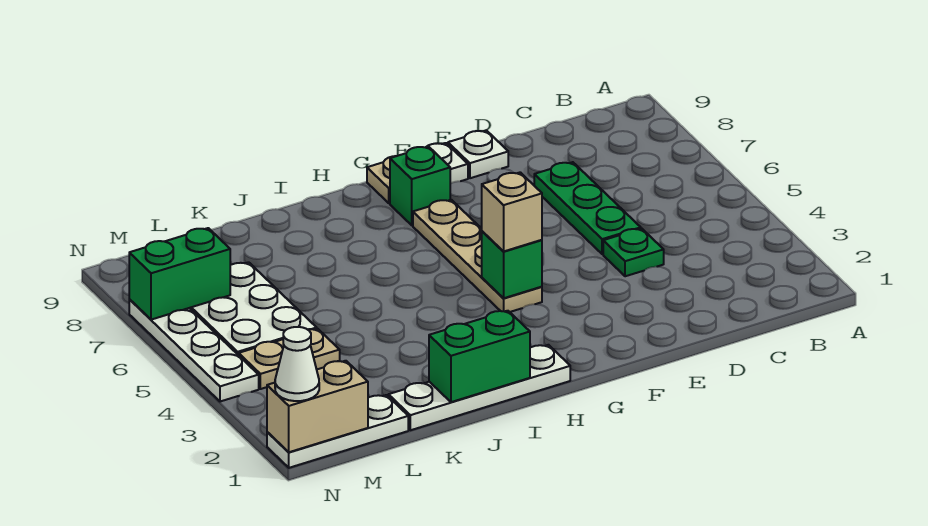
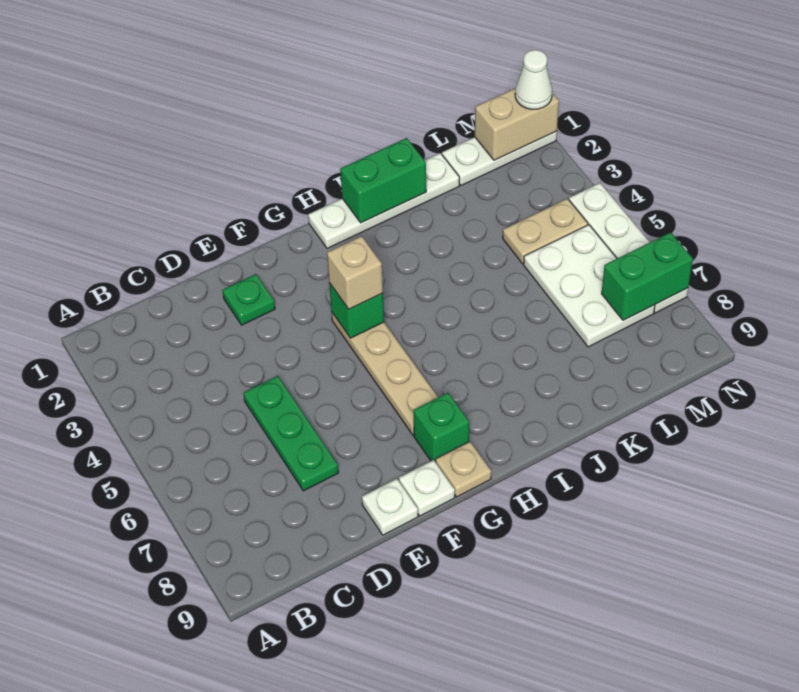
green plate D4 level 1 -> green plate E2 level 1

